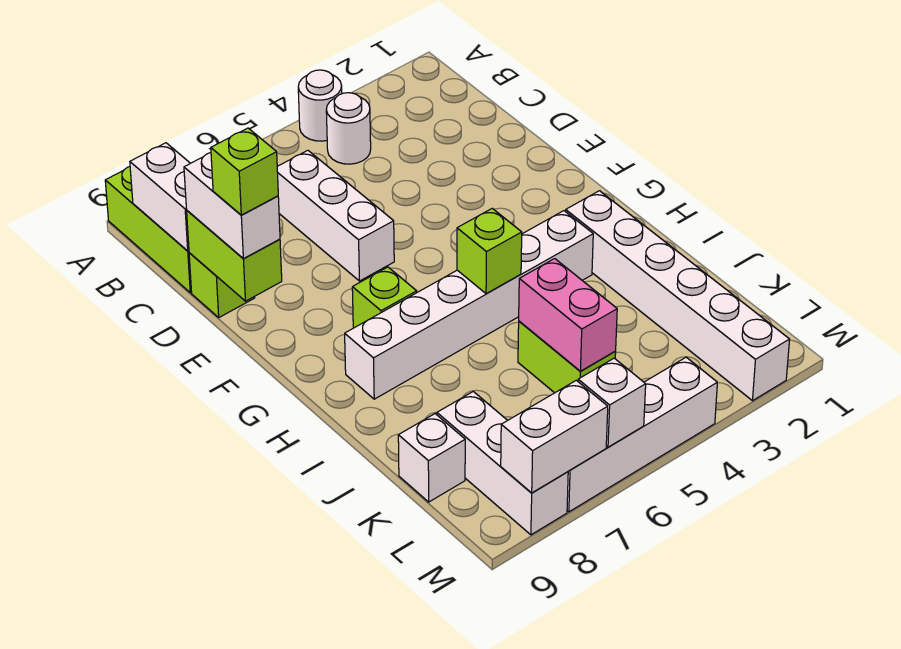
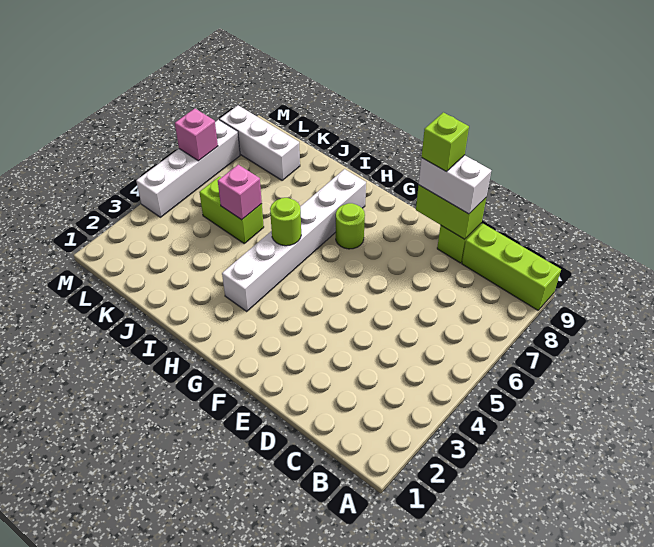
white round brick A4 level 1 -> none
white round brick B4 level 1 -> none
white brick B9:C9 level 2 -> none
white brick C6:E6 level 1 -> none
lime brick G7 level 1 -> lime round brick G7 level 1
white brick H2:M2 level 1 -> none
lime brick H5 level 2 -> lime round brick H5 level 2
pink brick J5:K5 level 2 -> pink brick J5 level 2
white brick K9 level 1 -> none
white brick M6 level 2 -> pink brick M6 level 2
white brick M7:M8 level 2 -> none

